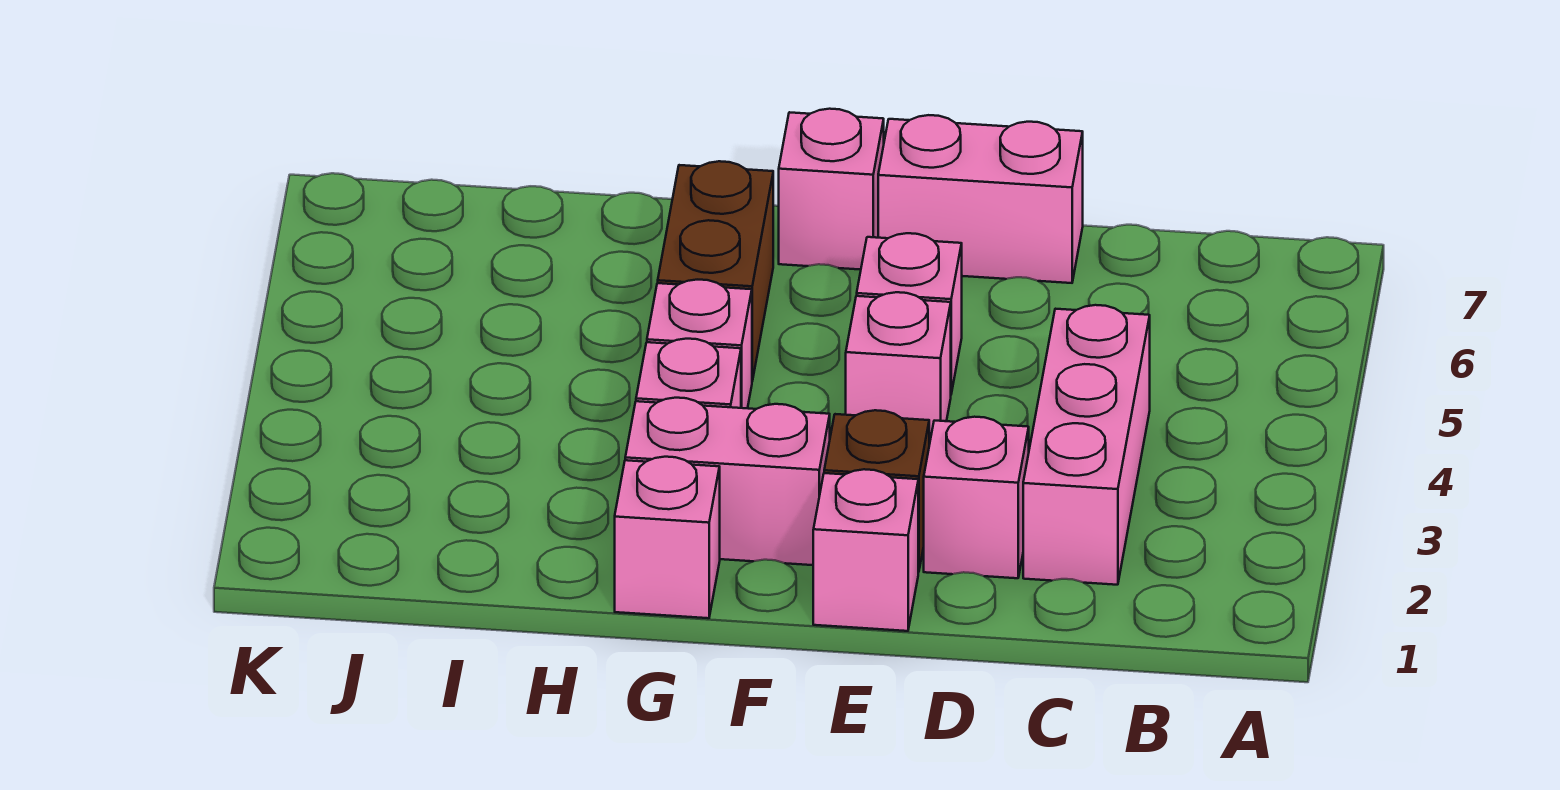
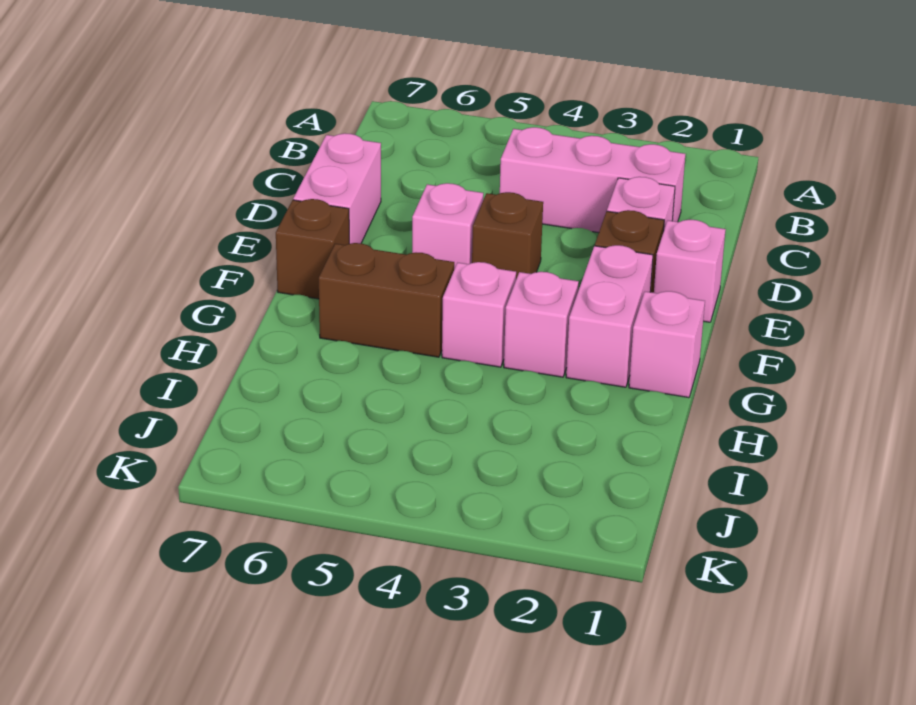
pink brick E4 level 1 -> brown brick E4 level 1
pink brick F7 level 1 -> brown brick F7 level 1

